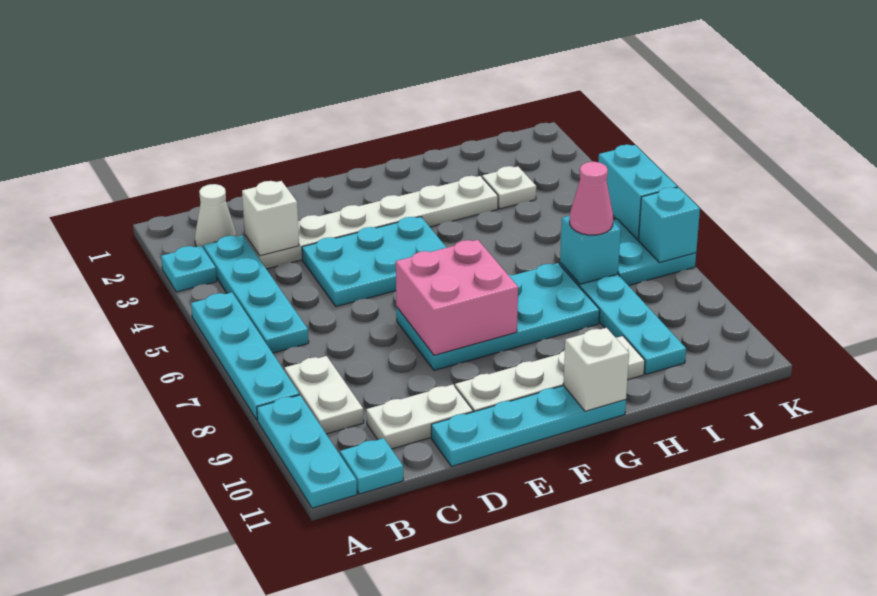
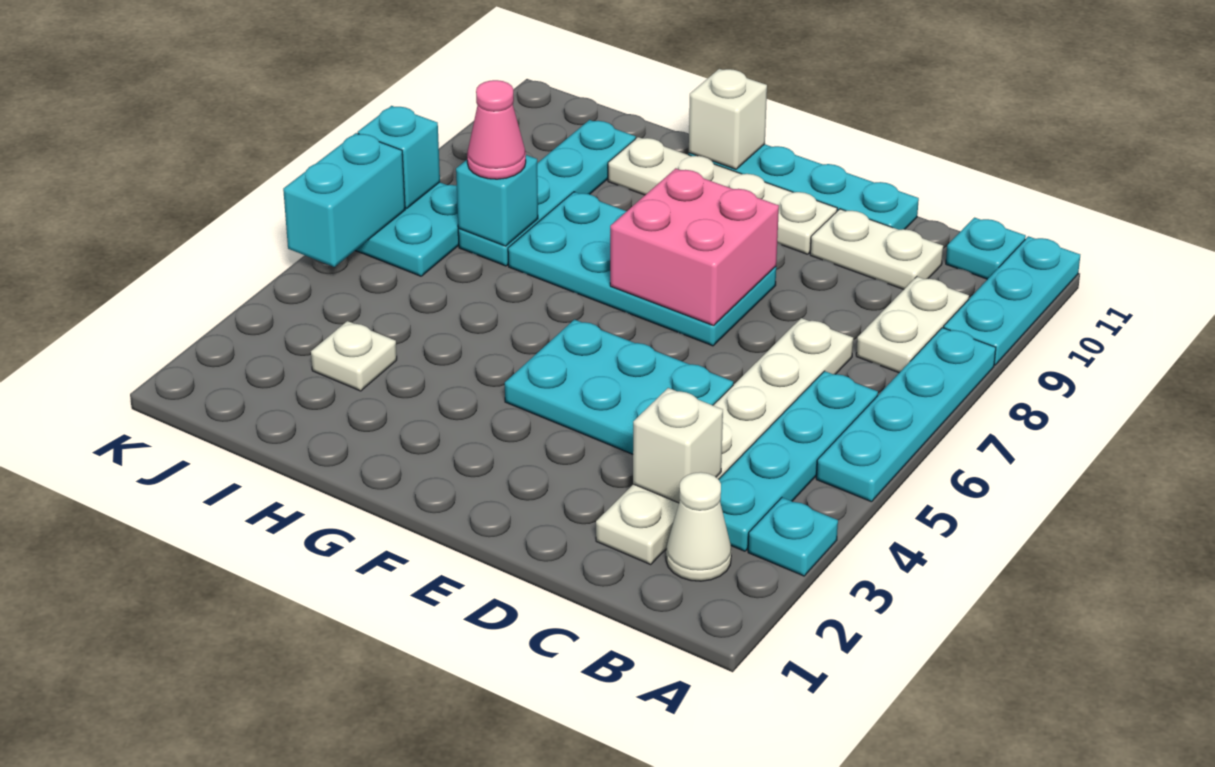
white plate C3:H3 level 1 -> white plate C2:C7 level 1

